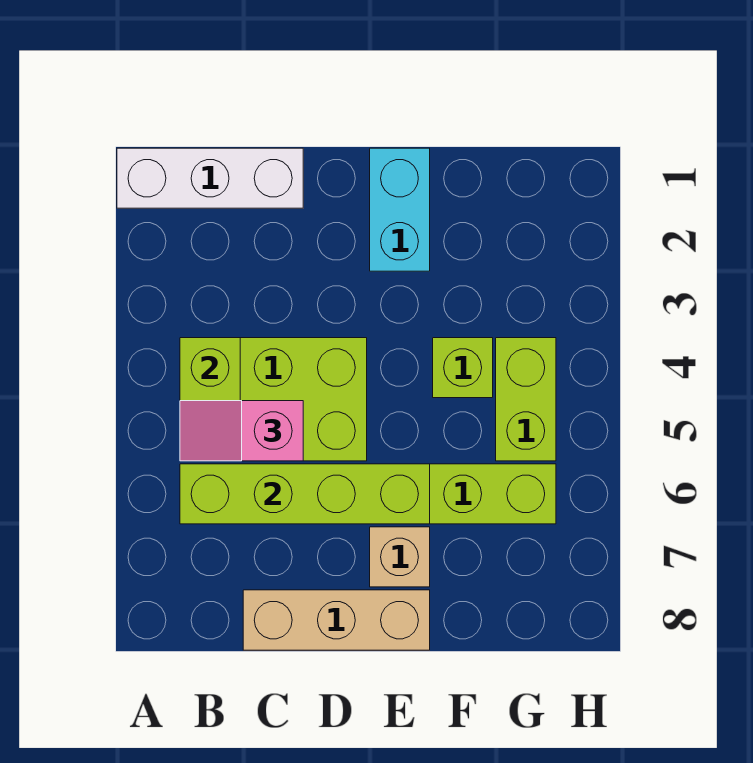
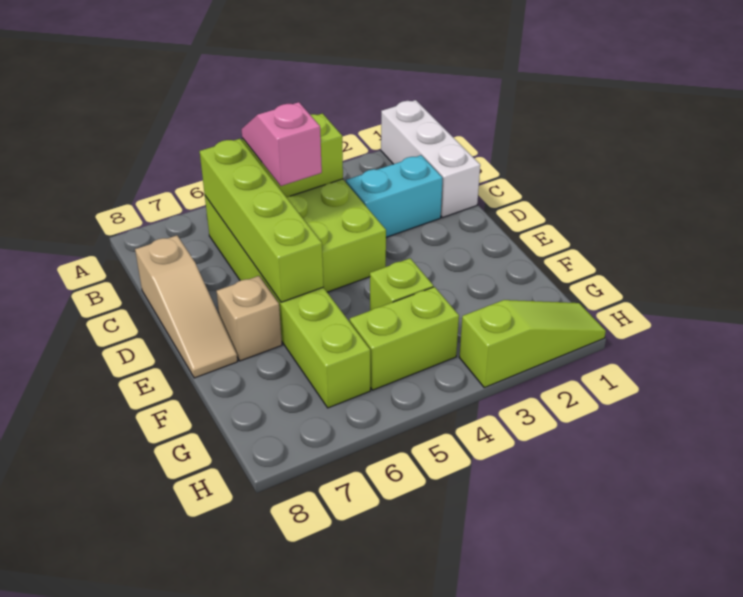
tan brick C8:E8 level 1 -> tan slope C8:E8 level 1 top C
cyan brick E1:E2 level 1 -> cyan brick C2:C3 level 1
none -> lime slope H1:H3 level 1 top 3

